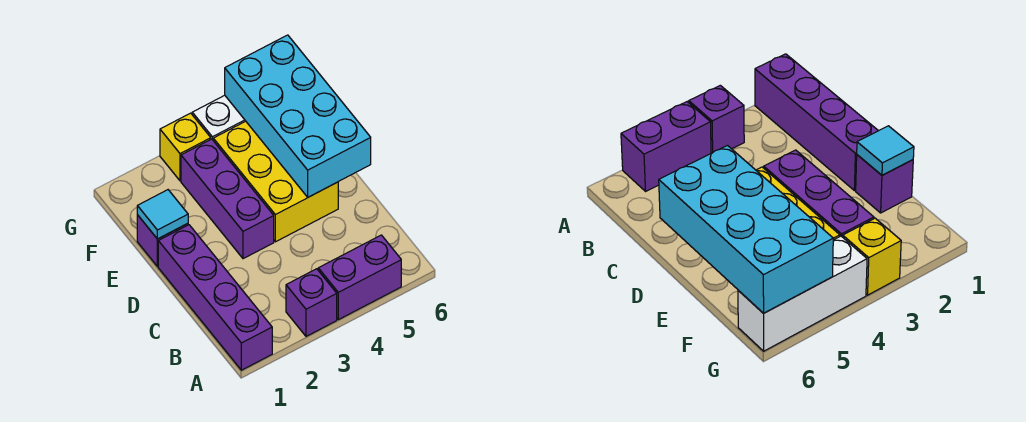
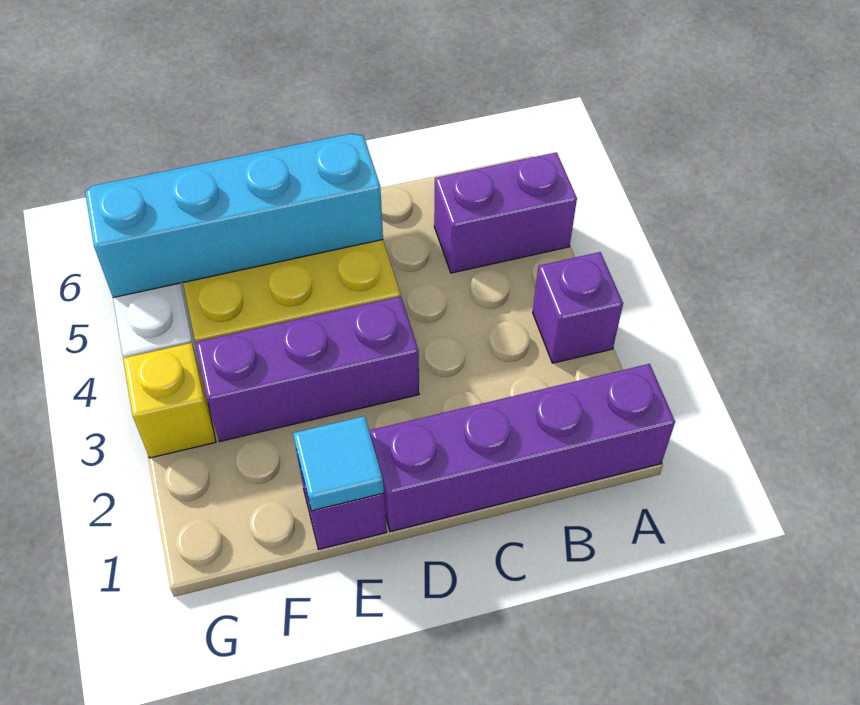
purple brick A4:A5 level 1 -> purple brick A5:B5 level 1
cyan brick D5:G6 level 2 -> cyan slope D5:G6 level 2 top 5

